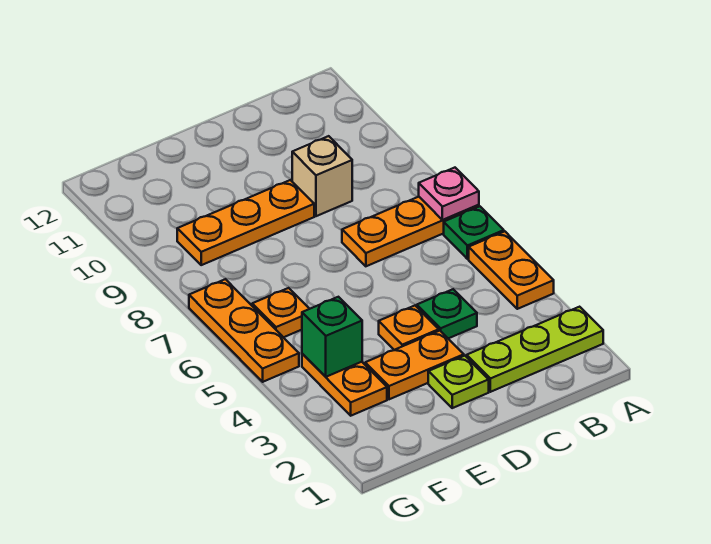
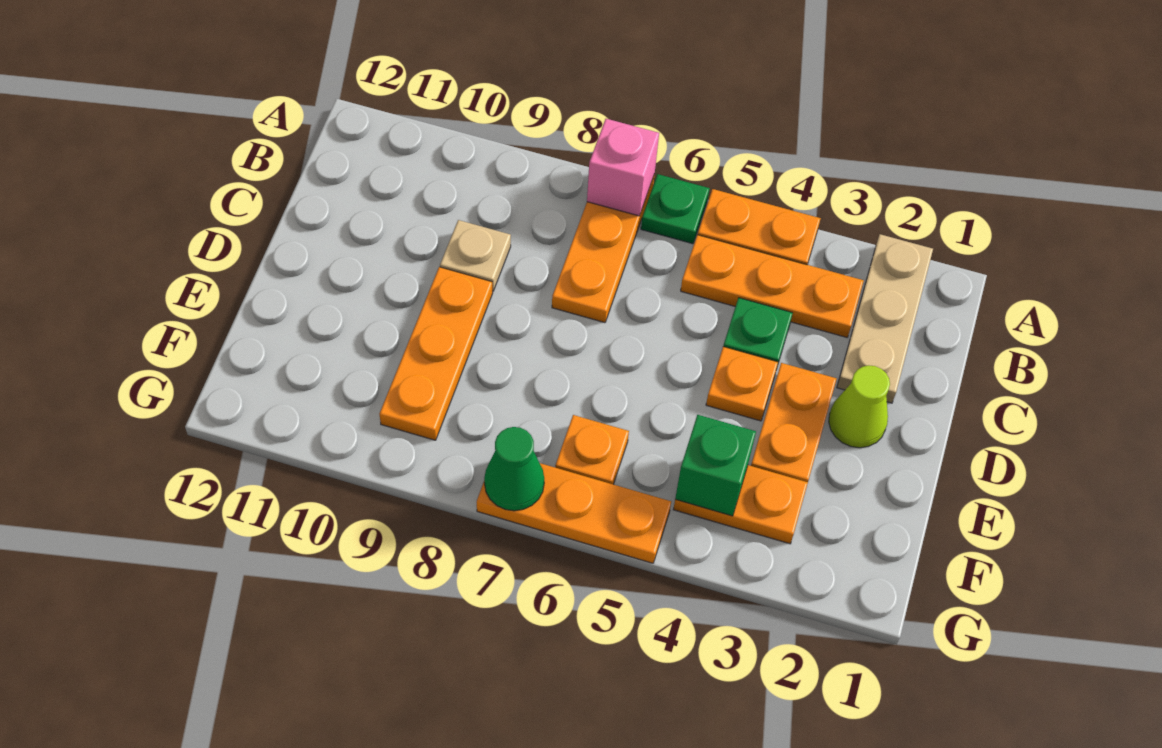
lime plate A2:C2 level 1 -> tan plate A2:C2 level 1
pink plate A7 level 2 -> pink brick A7 level 2
none -> orange plate B3:B5 level 1
tan brick C9 level 1 -> tan plate C9 level 1
lime plate D2 level 1 -> lime cone D2 level 1
none -> green cone G7 level 2

